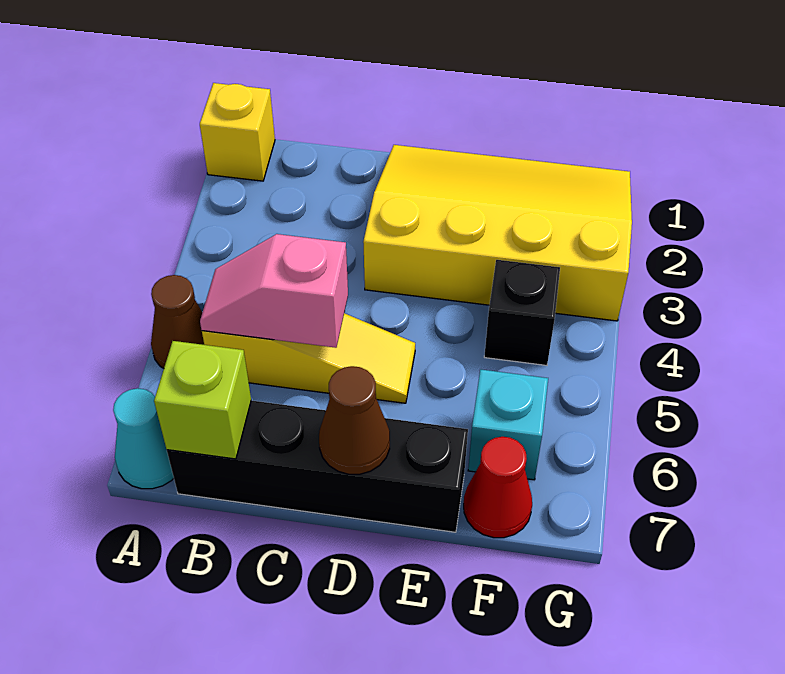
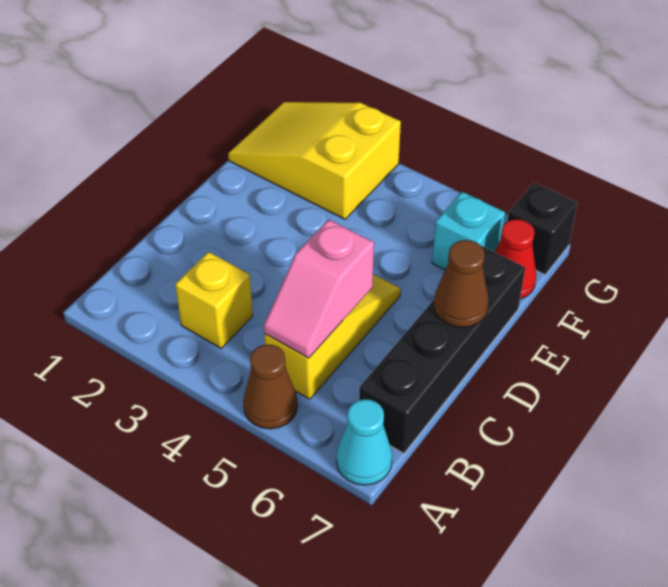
yellow brick A1 level 1 -> yellow brick B3 level 1
lime brick B7 level 2 -> none
yellow slope D1:G3 level 1 top 3 -> yellow slope F1:G3 level 1 top 3
black brick F4 level 1 -> black brick G7 level 1

